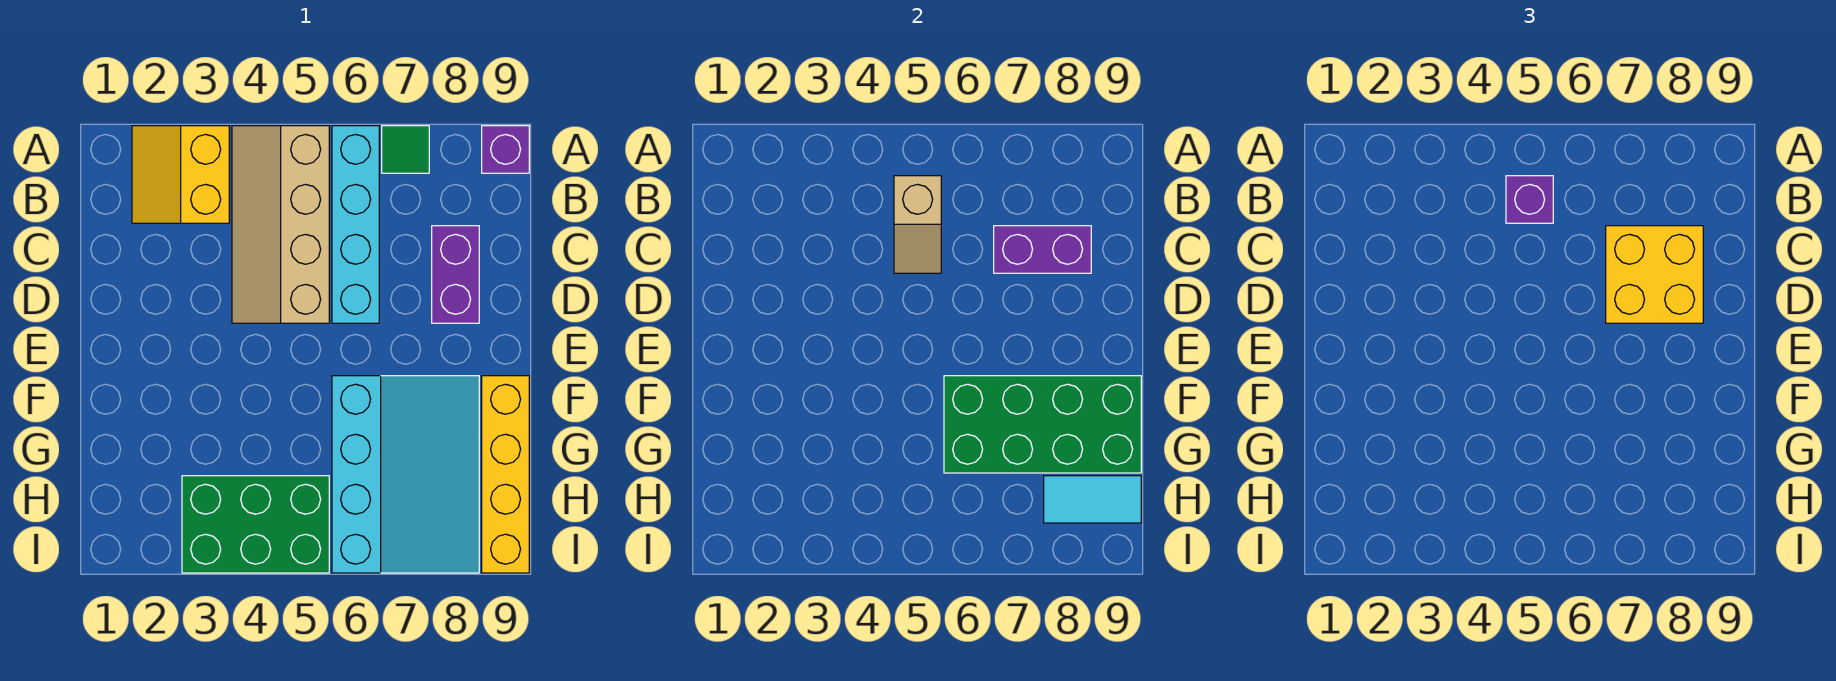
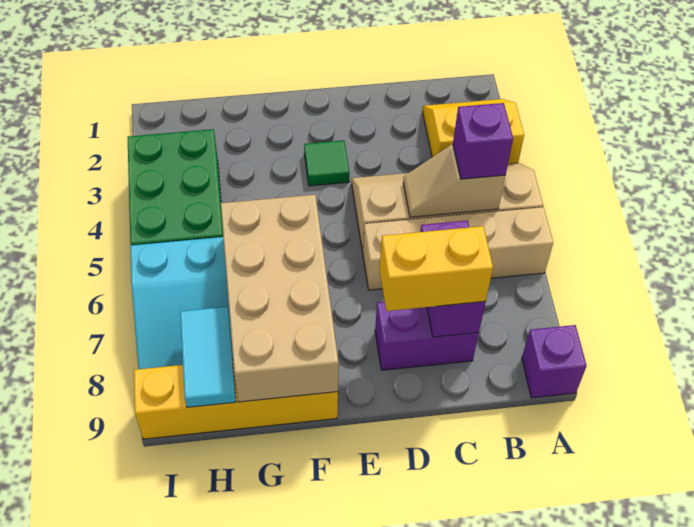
cyan brick A6:D6 level 1 -> tan brick A6:D6 level 1
green tile A7 level 1 -> green tile E3 level 1
yellow brick C7:D8 level 3 -> yellow brick C8:D8 level 3
green brick F6:G9 level 2 -> tan brick F6:G9 level 2

